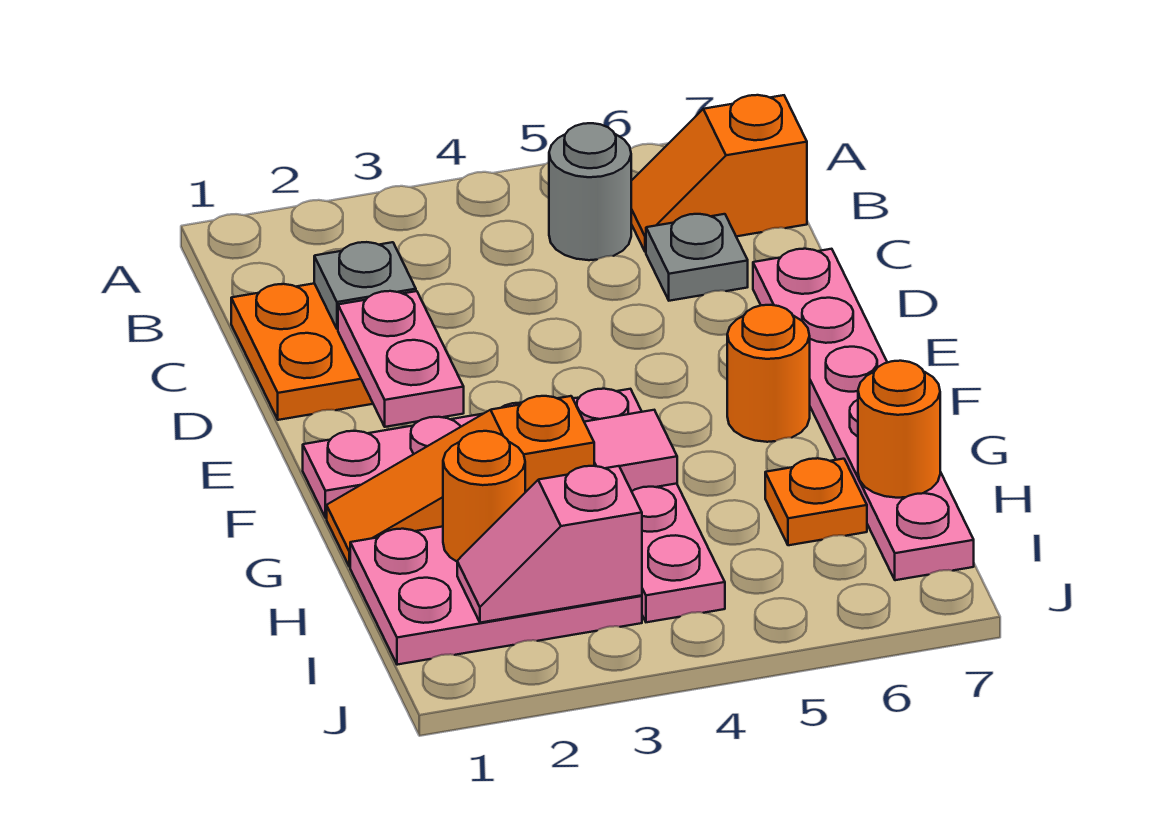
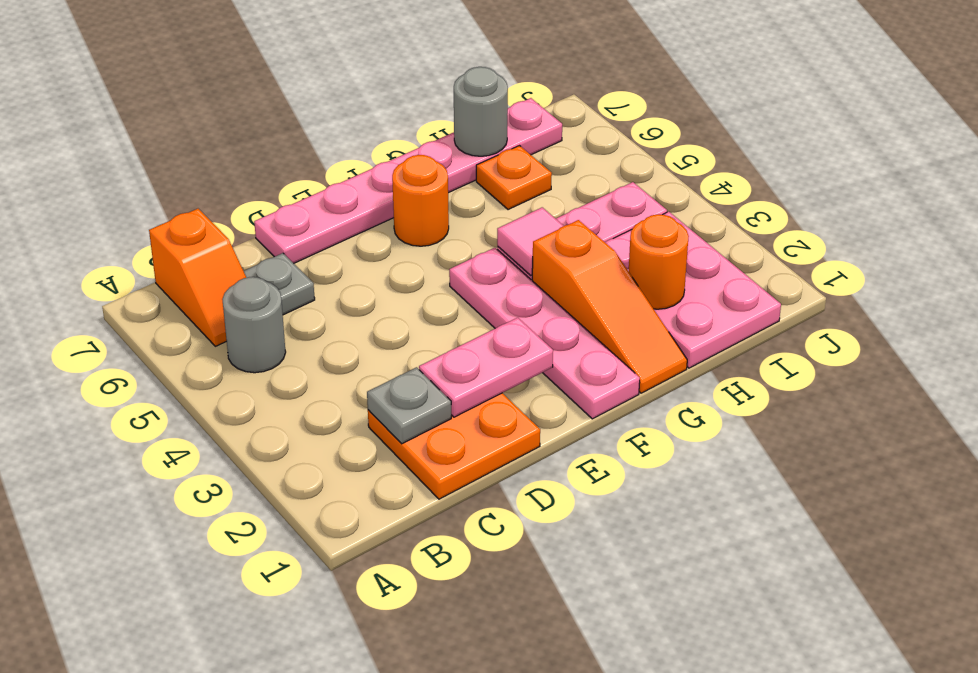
orange round brick H7 level 2 -> grey round brick H7 level 2
pink slope I2:I3 level 2 top 3 -> none

